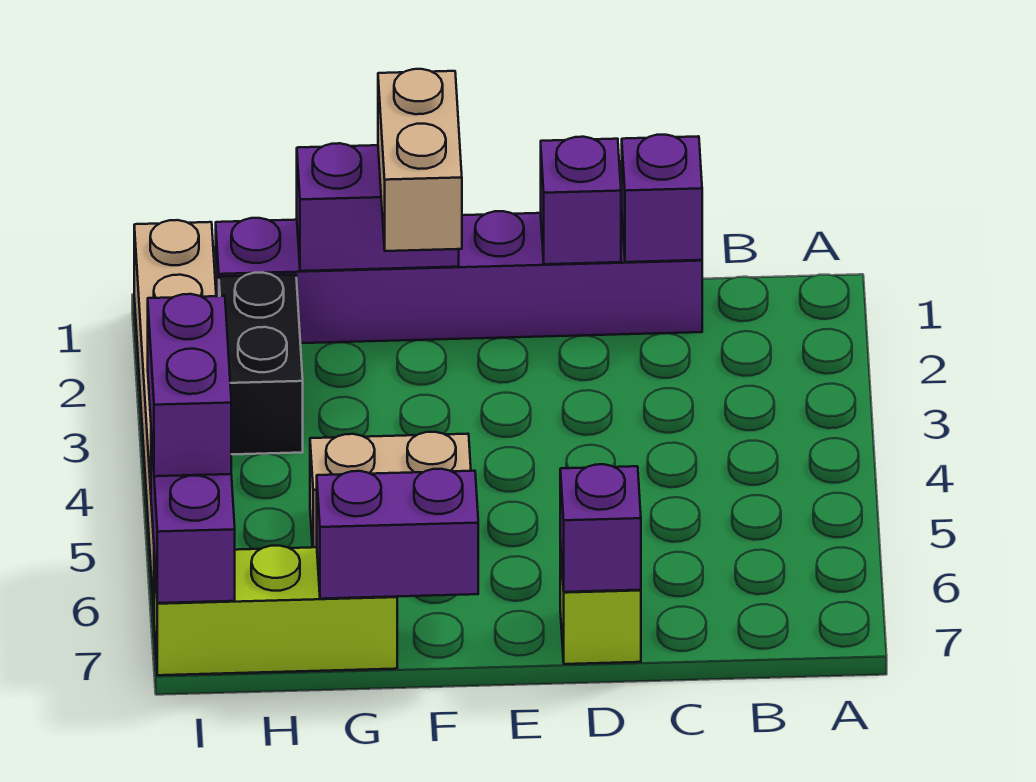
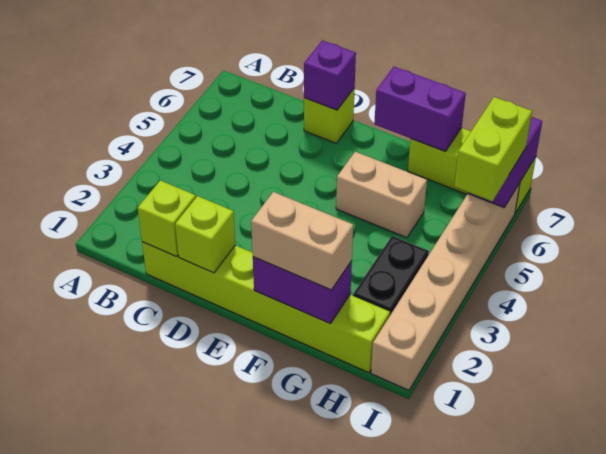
purple brick C1:H1 level 1 -> lime brick C1:H1 level 1
purple brick C1 level 2 -> lime brick C1 level 2
purple brick D1 level 2 -> lime brick D1 level 2
tan brick F1:F2 level 3 -> tan brick F1:G1 level 3
purple brick I5:I6 level 3 -> lime brick I5:I6 level 3

